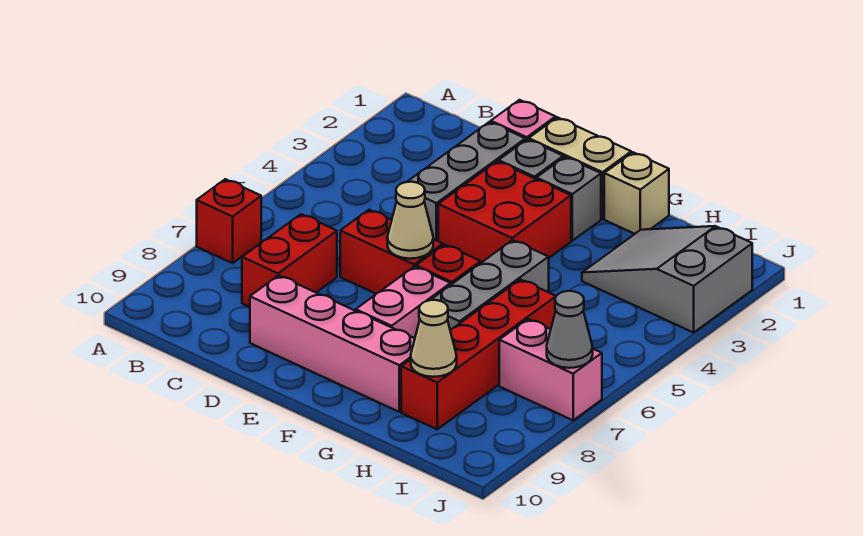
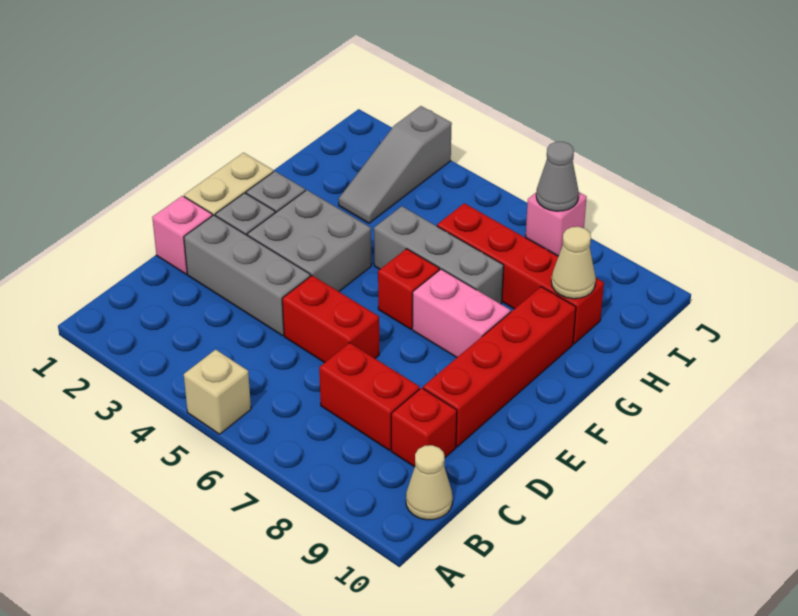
red brick A7 level 1 -> red brick C9 level 1
red brick D6:E6 level 1 -> red brick D5:D6 level 1
pink brick D9:G9 level 1 -> red brick D9:G9 level 1
red brick E3:F4 level 1 -> grey brick E3:F4 level 1
tan cone E6 level 2 -> tan cone B10 level 1
tan brick G1 level 1 -> tan brick A5 level 1
grey slope H2:J3 level 1 top J -> grey slope H3:J3 level 1 top J
pink brick I7:J7 level 1 -> pink brick J7 level 1

